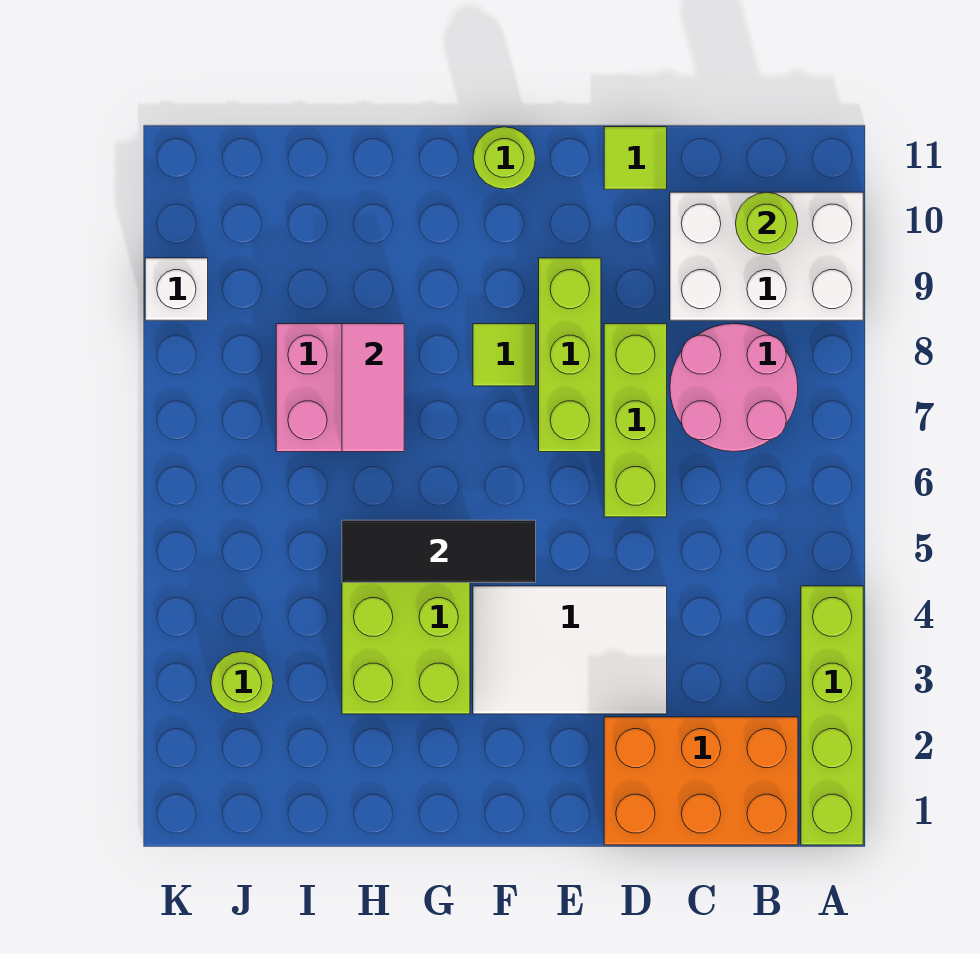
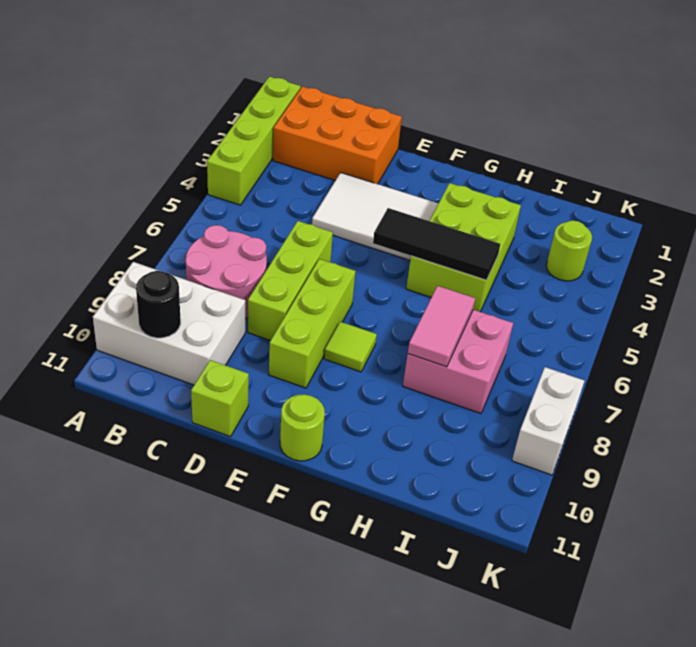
lime round brick B10 level 2 -> black round brick B10 level 2
lime tile D11 level 1 -> lime brick D11 level 1
white brick K9 level 1 -> white brick K8:K9 level 1

